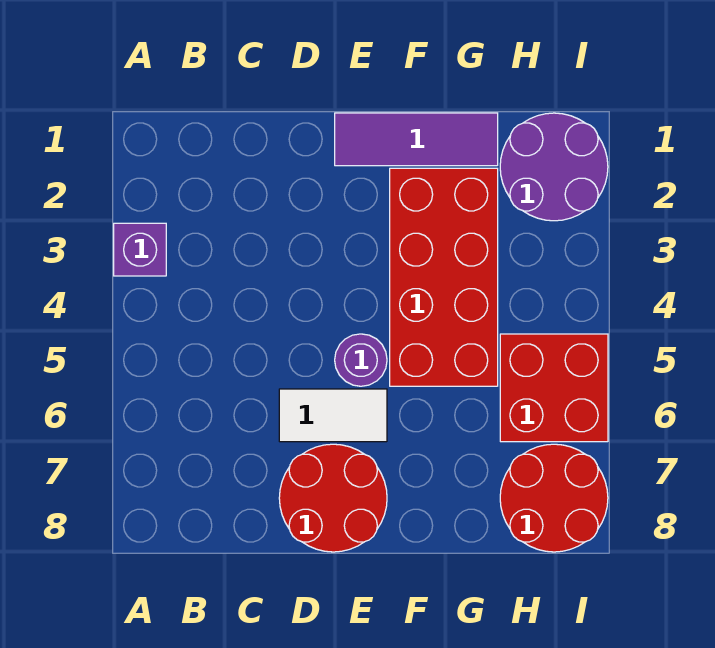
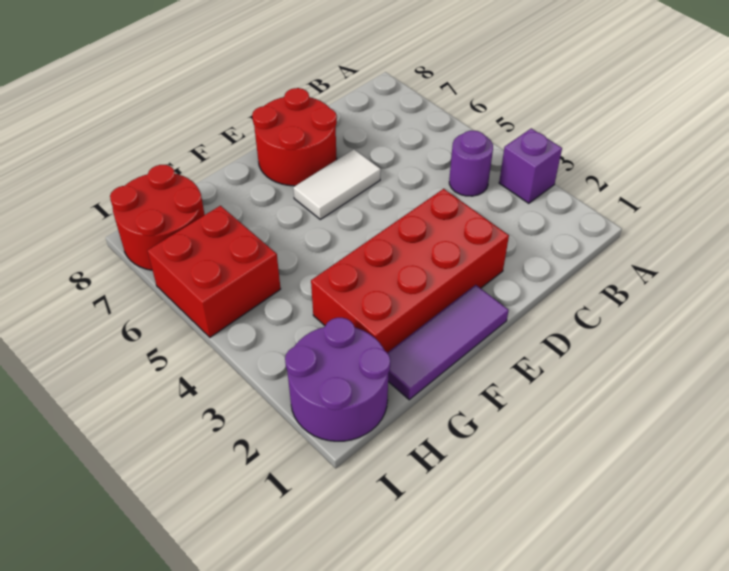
purple round brick E5 level 1 -> purple round brick B4 level 1
red brick F2:G5 level 1 -> red brick D2:G3 level 1

